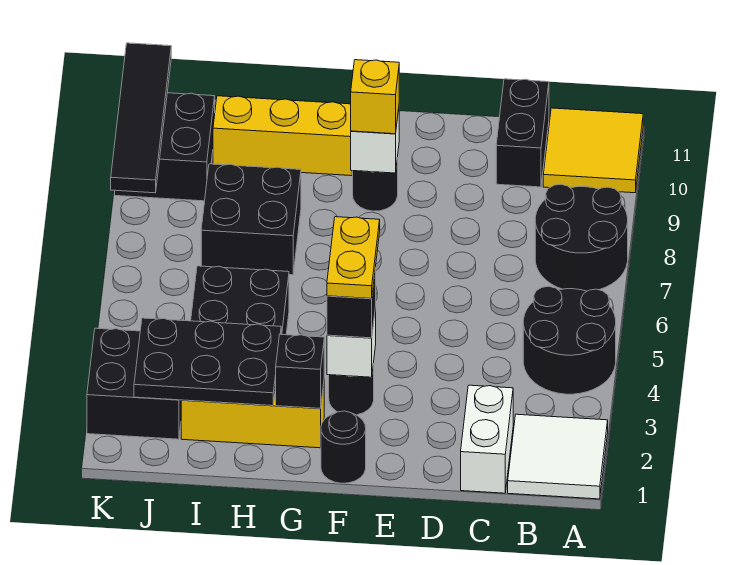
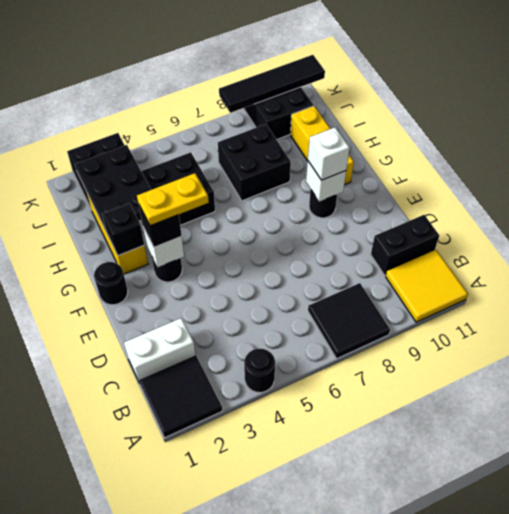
white tile A1:B2 level 1 -> black tile A1:B2 level 1
black round brick A4:B5 level 1 -> black round brick A4 level 1
black round brick A7:B8 level 1 -> black tile A7:B8 level 1
yellow brick F9 level 3 -> white brick F9 level 3

